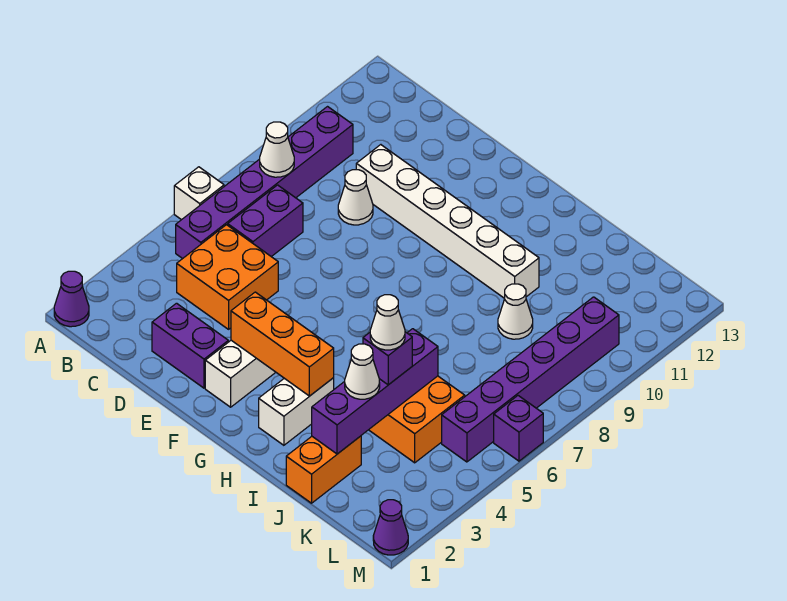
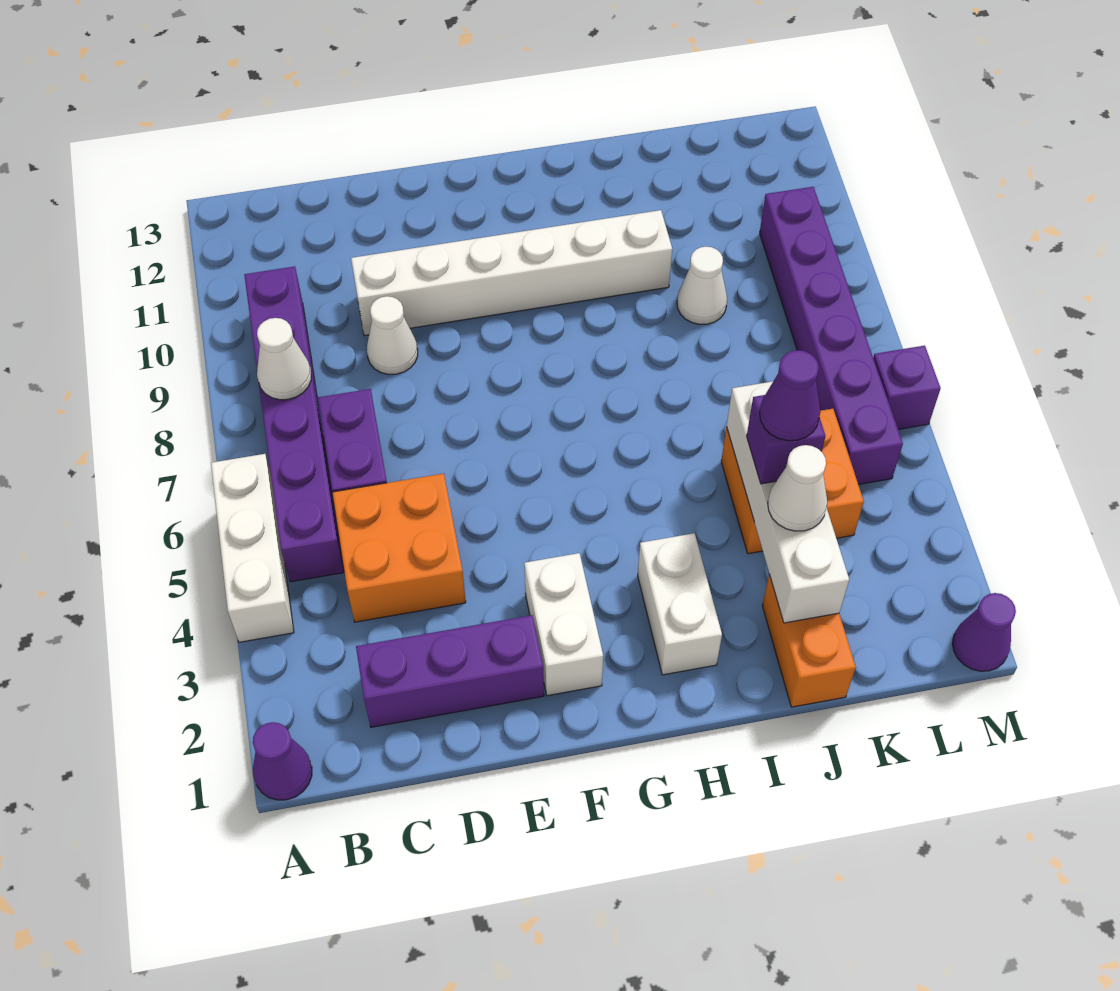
white brick A6 level 1 -> white brick A4:A6 level 1
purple brick D2:E2 level 1 -> purple brick C2:E2 level 1
orange brick F3:H3 level 2 -> none
purple brick J2:J5 level 2 -> white brick J2:J5 level 2
white cone J4 level 4 -> purple cone J4 level 4

